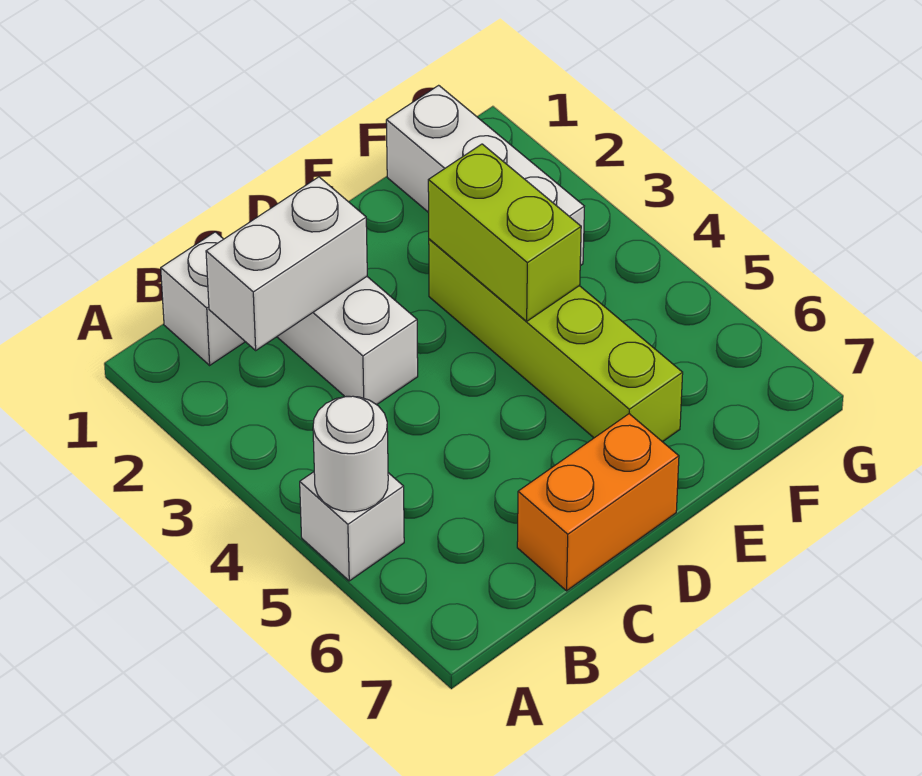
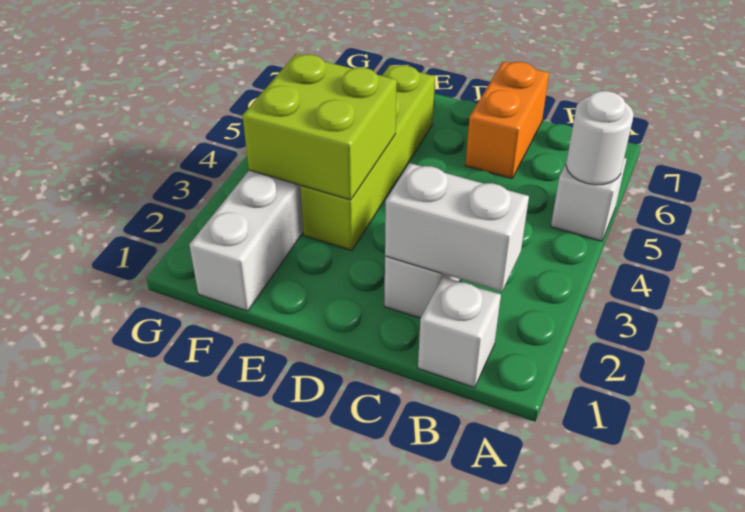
orange brick C7:D7 level 1 -> orange brick C6:C7 level 1
lime brick E3:E4 level 2 -> lime brick E3:F4 level 2

